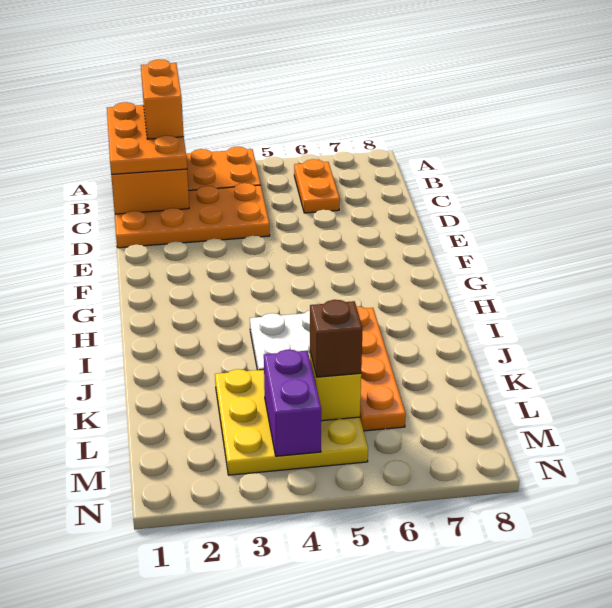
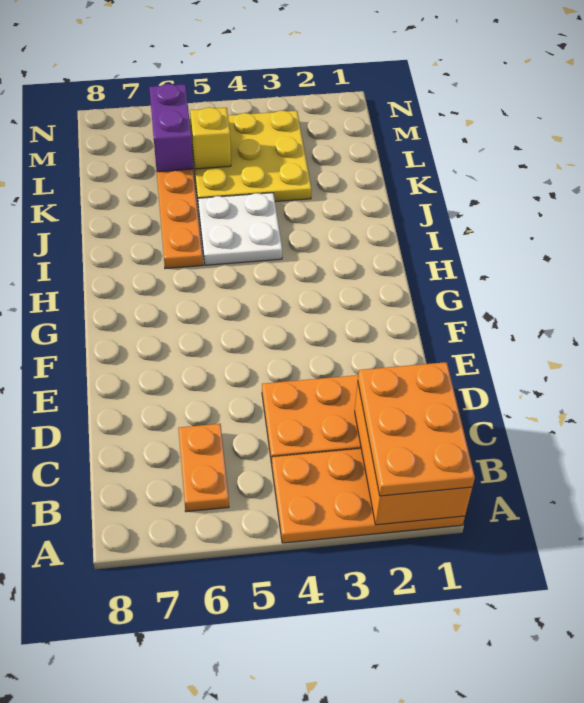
orange brick A2:B2 level 4 -> none
purple brick L4:M4 level 2 -> purple brick L6:M6 level 2
brown brick L5 level 3 -> none

